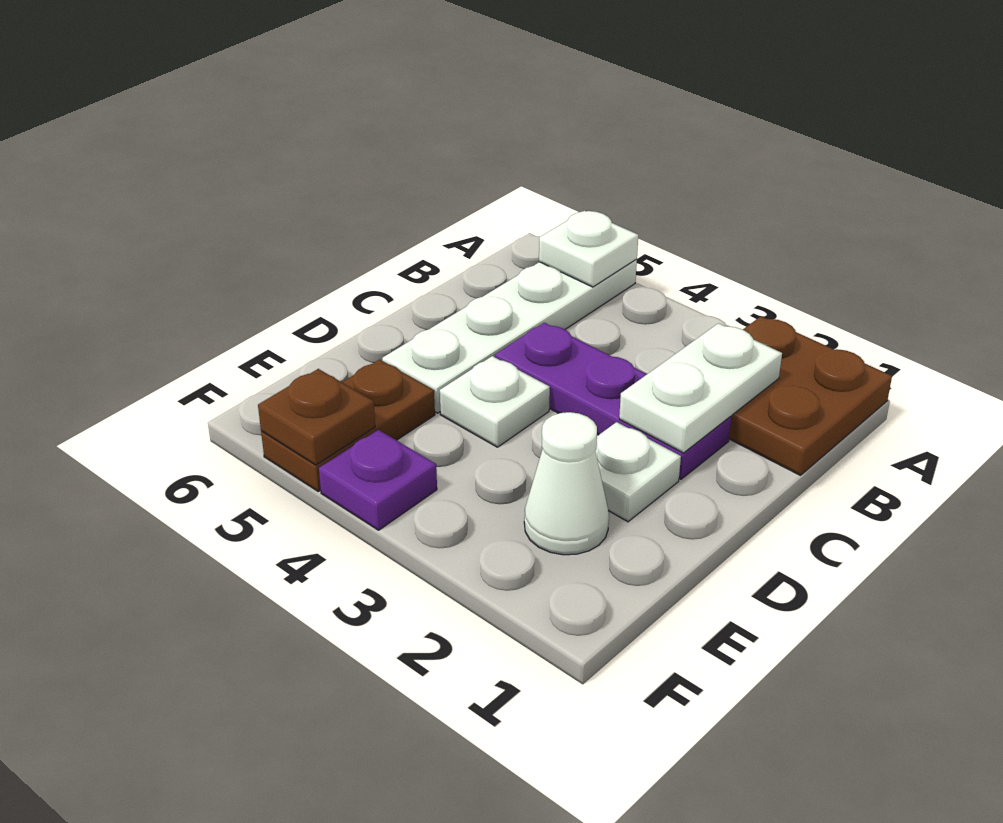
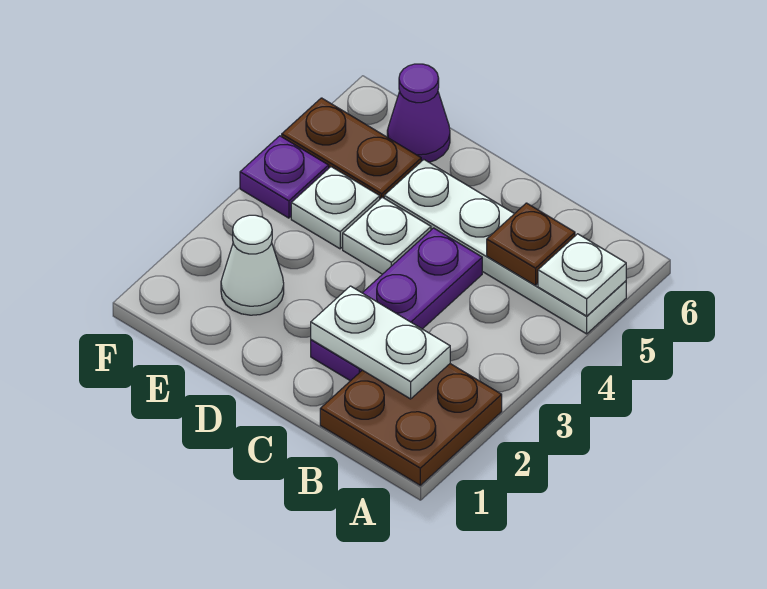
white plate D2 level 1 -> white plate E4 level 1
none -> purple cone E6 level 1
brown plate F5 level 2 -> brown plate B5 level 2

